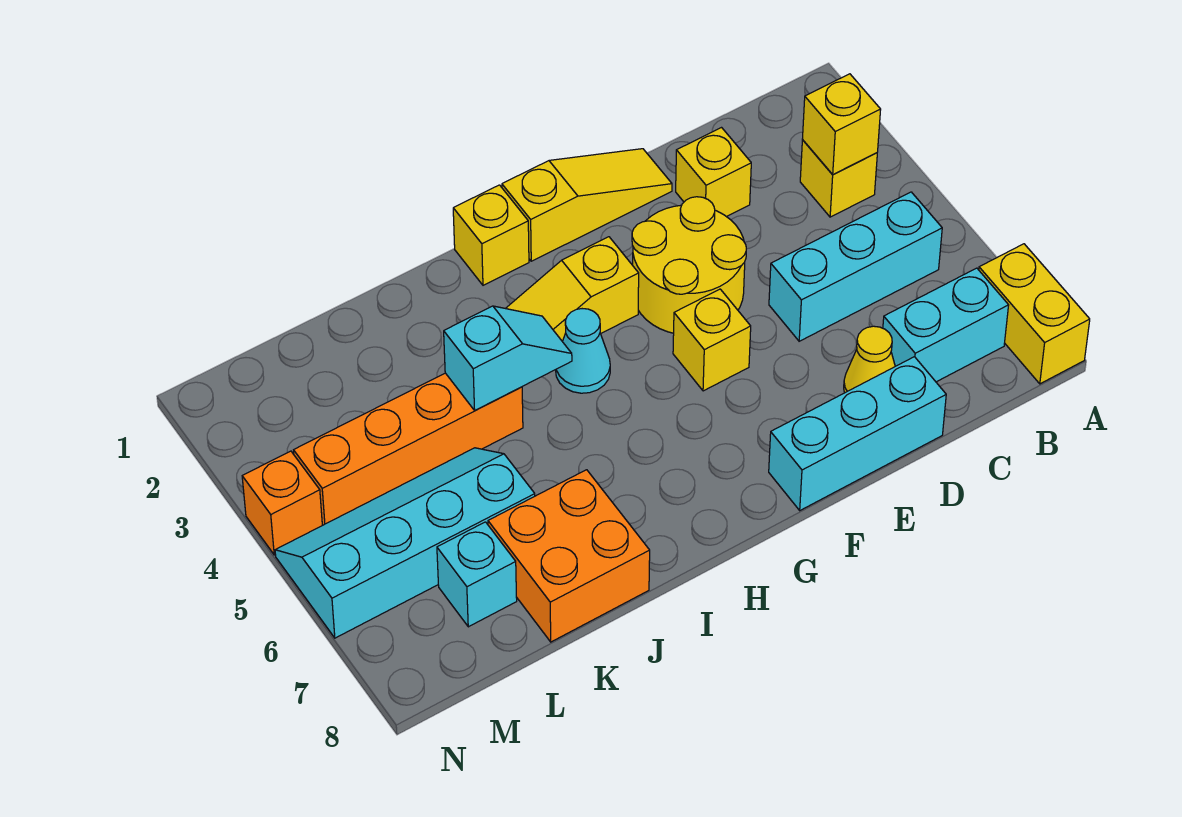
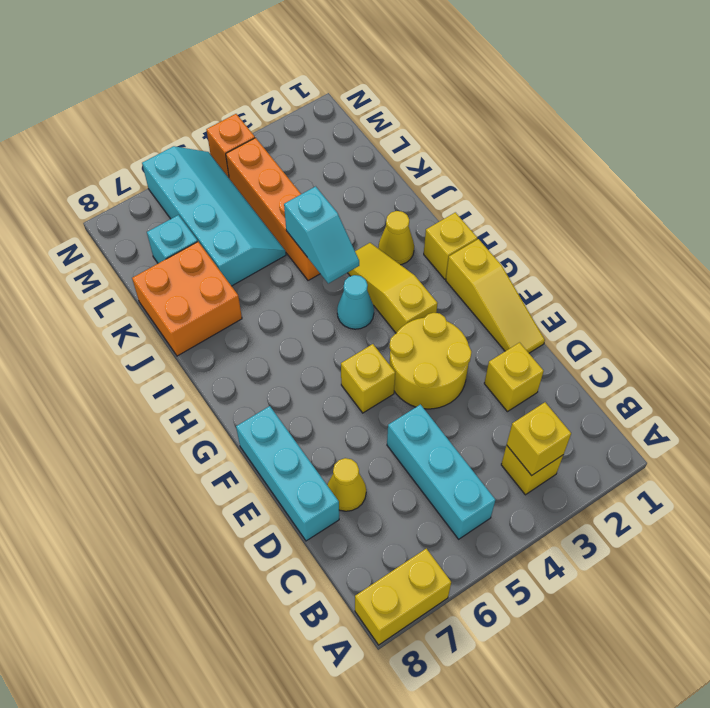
cyan brick B7:C7 level 1 -> none
none -> yellow cone I2 level 1

